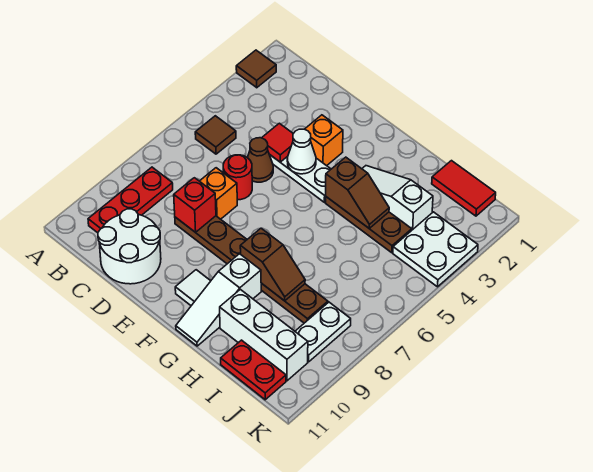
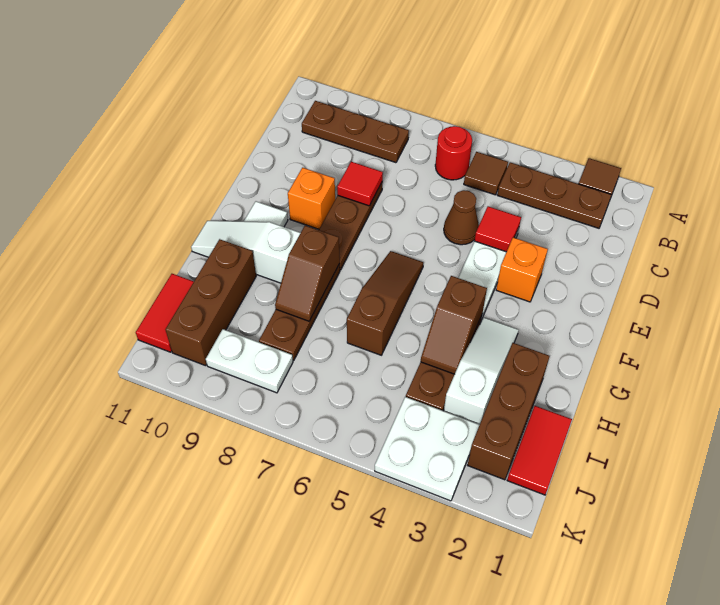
none -> brown plate B2:B4 level 1
red plate B8:B10 level 1 -> brown plate B8:B10 level 1
white round brick C10:D11 level 1 -> none
red round brick D6 level 1 -> red round brick B6 level 1
orange brick D7 level 1 -> orange brick E9 level 1
red brick D8 level 2 -> red tile D8 level 2
white cone E4 level 2 -> none
none -> brown slope F6:H6 level 1 top H
none -> brown brick H2:J2 level 1
white brick H10:J10 level 1 -> brown brick H10:J10 level 1
red plate I11:J11 level 1 -> red tile I11:J11 level 1

